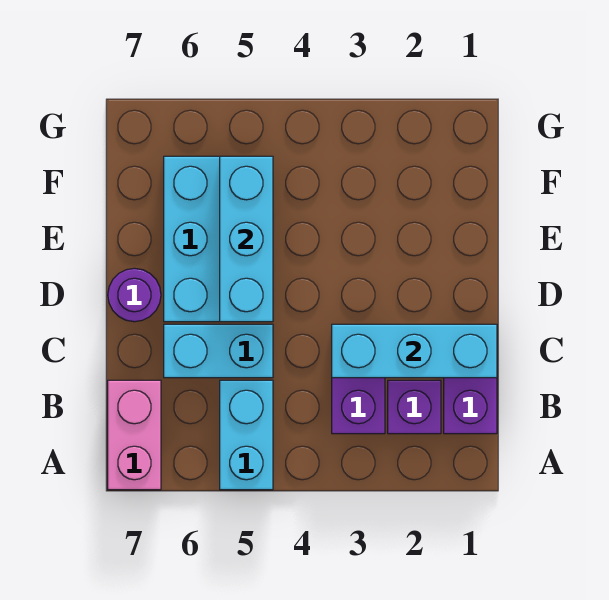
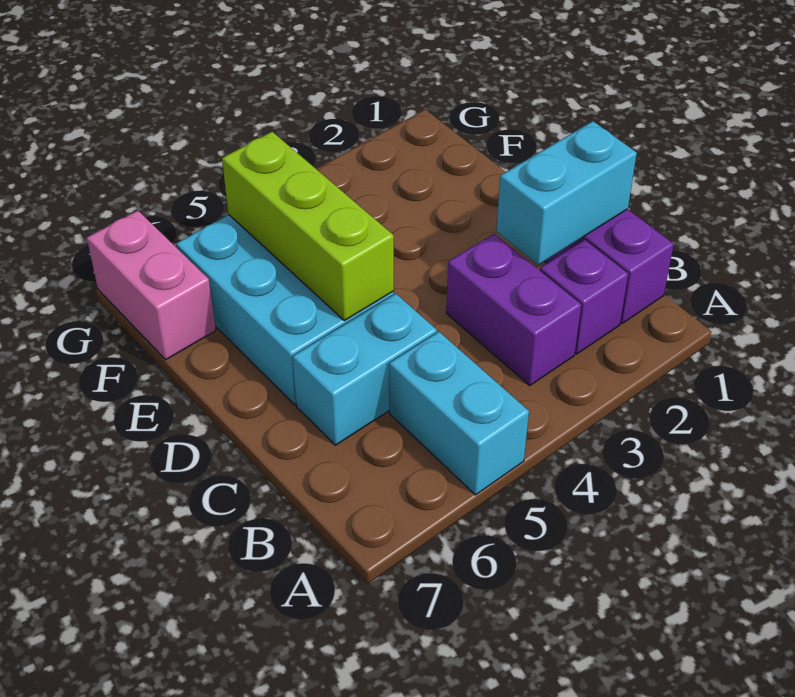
pink brick A7:B7 level 1 -> pink brick F7:G7 level 1
cyan brick C1:C3 level 2 -> cyan brick C1:C2 level 2
cyan brick D5:F5 level 2 -> lime brick D5:F5 level 2
purple round brick D7 level 1 -> none

